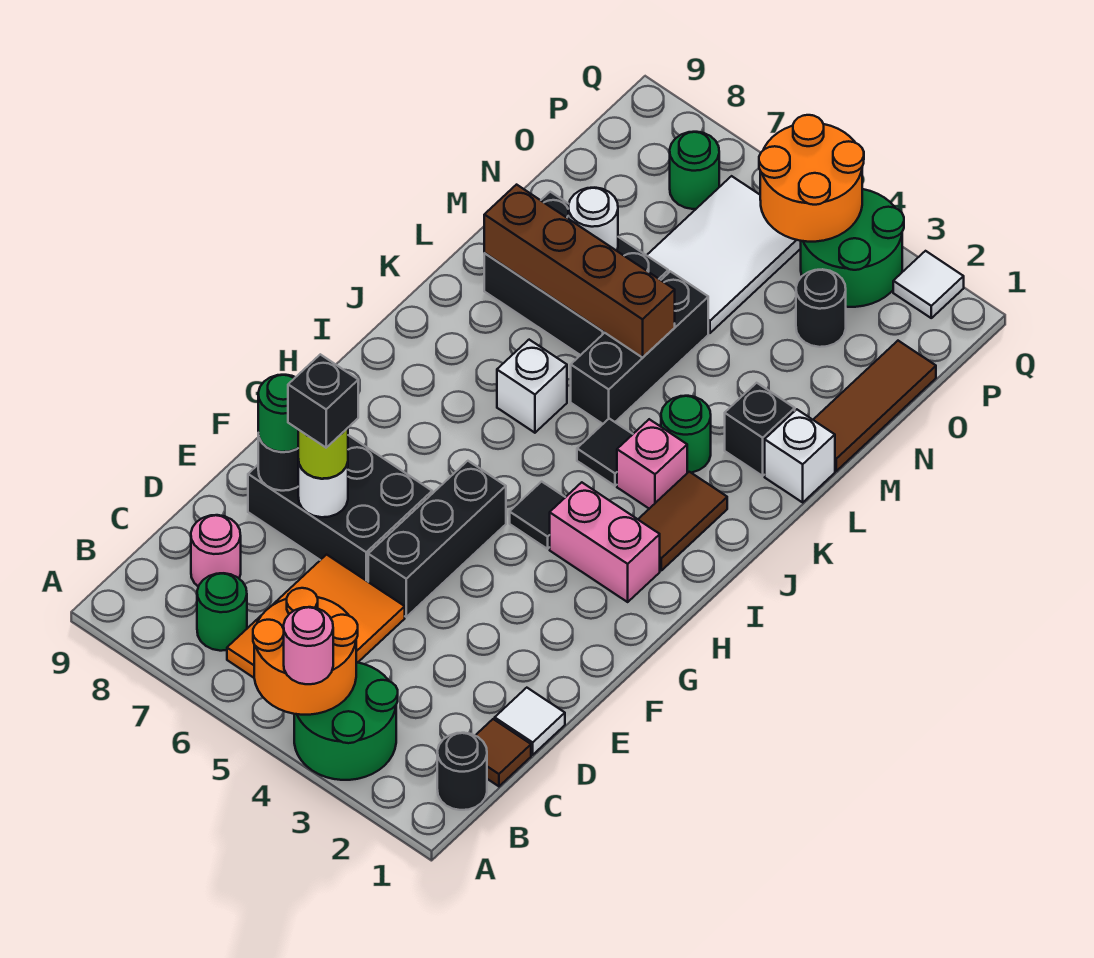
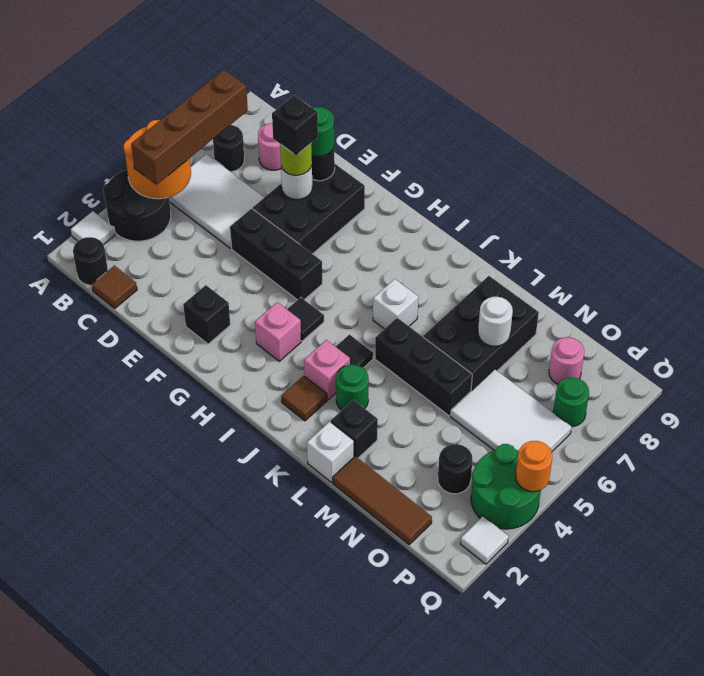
green round brick A3:B4 level 1 -> black round brick A3:B4 level 1
pink round brick A4 level 3 -> pink round brick O8 level 1
orange tile B5:D6 level 1 -> white tile B5:D6 level 1
green round brick B7 level 1 -> black round brick B7 level 1
white tile D1 level 1 -> white tile A2 level 1
none -> black brick F2 level 1
pink brick H2:H3 level 1 -> pink brick H3 level 1
brown tile I2:J2 level 1 -> brown tile J2 level 1
brown brick L5:L8 level 2 -> brown brick B4:B7 level 3
orange round brick P4:Q5 level 2 -> orange round brick Q4 level 2

